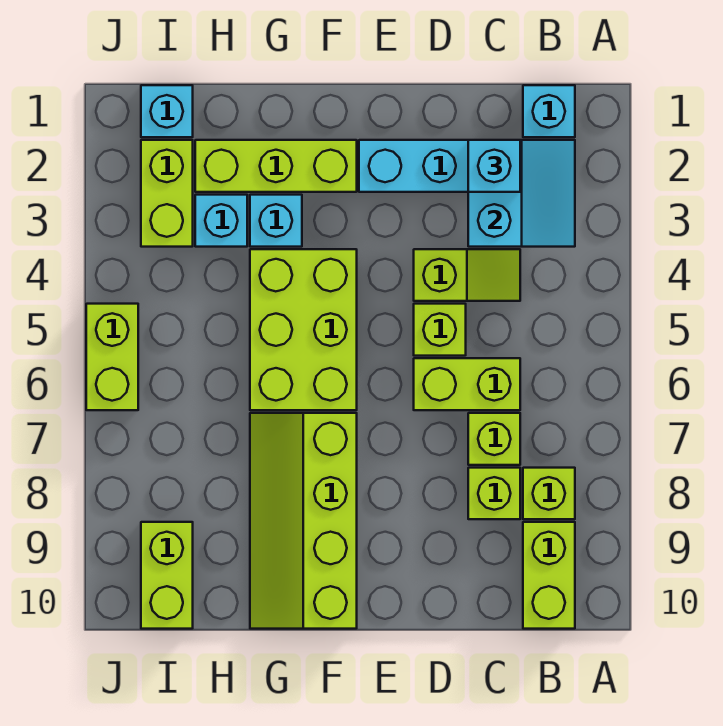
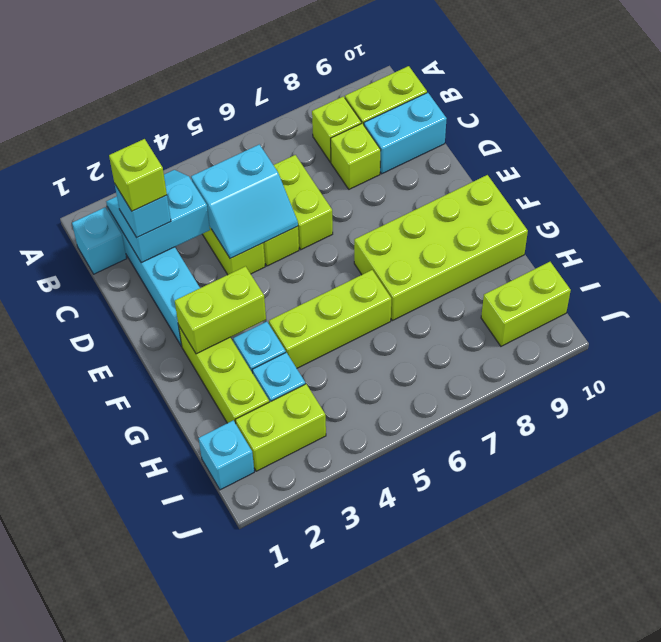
none -> cyan slope C4:D5 level 2 top C
lime brick C7 level 1 -> lime brick C2 level 4
none -> cyan brick C9:C10 level 1
lime brick F4:G6 level 1 -> lime brick G4:G6 level 1
lime slope F7:G10 level 1 top F -> lime brick F7:G10 level 1
lime brick J5:J6 level 1 -> lime brick F2:F3 level 2

